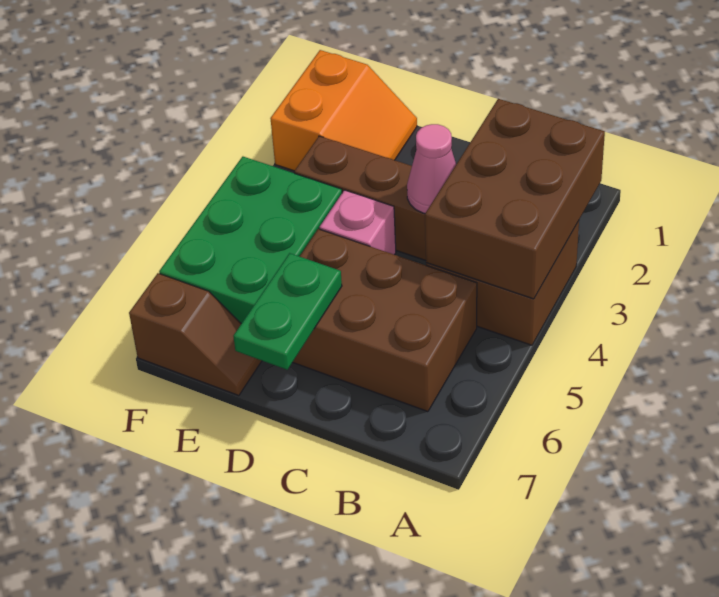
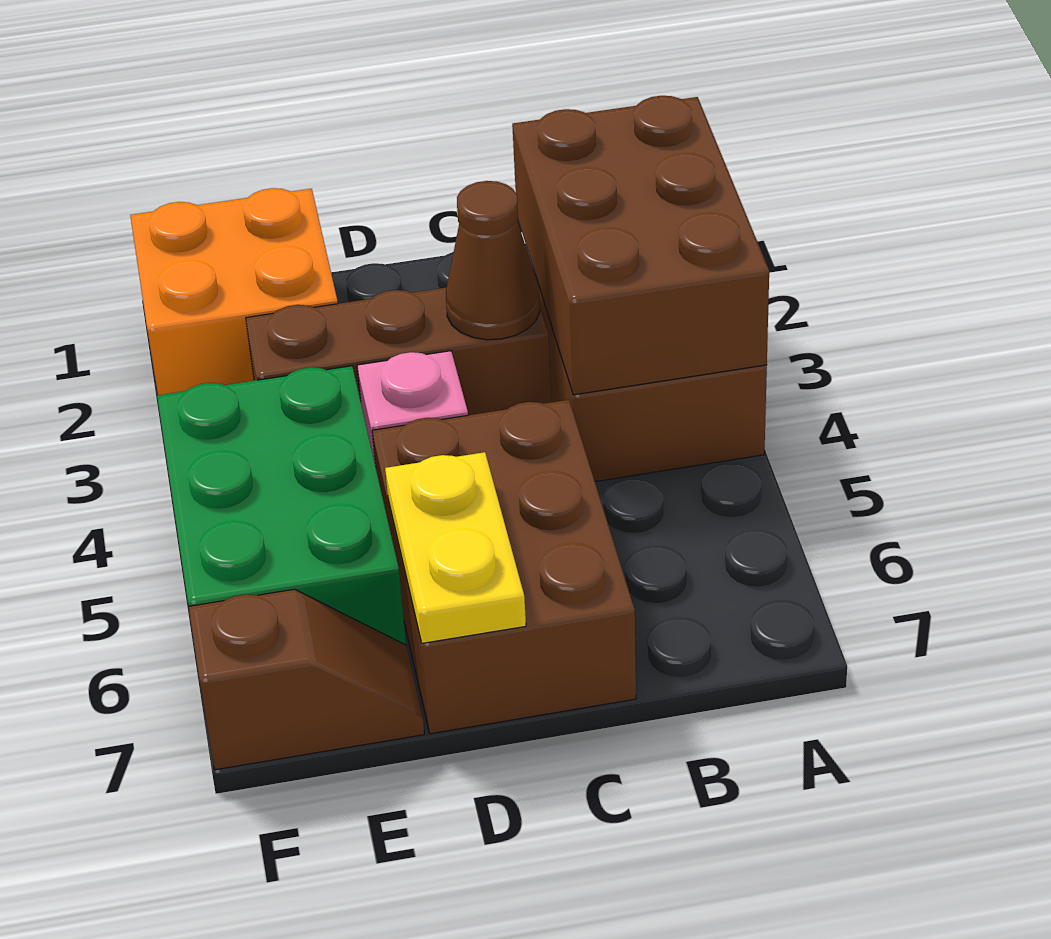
brown brick B5:D6 level 1 -> brown brick C5:D7 level 1
pink cone C3 level 2 -> brown cone C3 level 2
green plate D6:D7 level 2 -> yellow plate D6:D7 level 2
orange slope E1:F2 level 1 top F -> orange brick E1:F2 level 1

